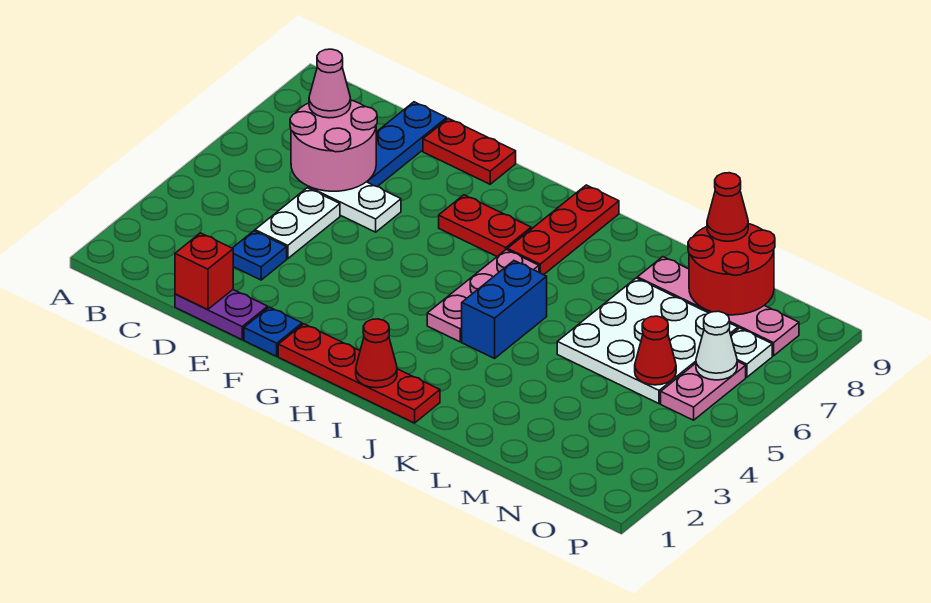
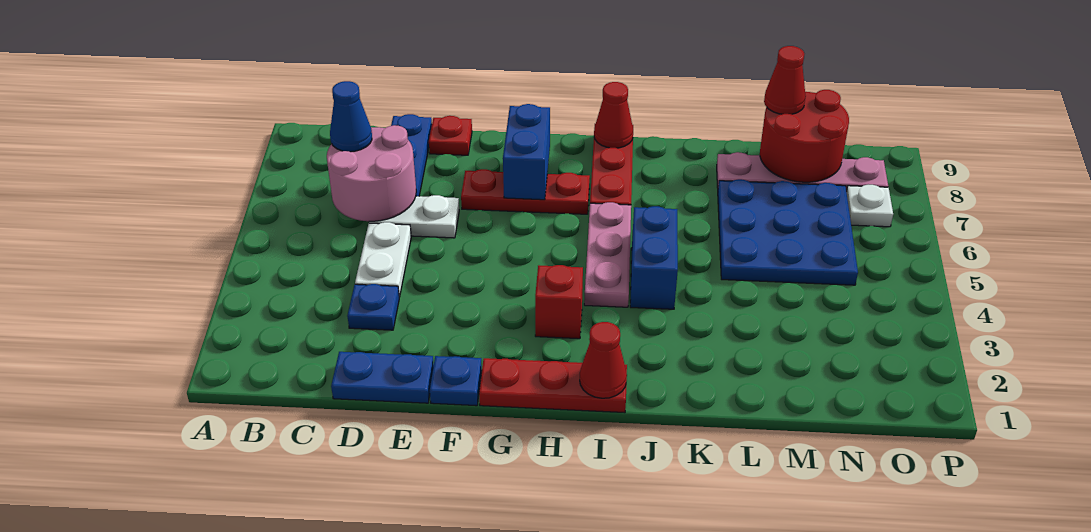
pink cone C7 level 3 -> blue cone C7 level 3
purple plate D1:E1 level 1 -> blue plate D1:E1 level 1
red brick D1 level 2 -> red brick H3 level 1
red plate E9:F9 level 1 -> red plate E9 level 1
red plate G1:J1 level 1 -> red plate G1:I1 level 1
red plate G7:H7 level 1 -> red plate F7:H7 level 1
none -> blue brick G7:G8 level 2
white plate L5:N7 level 1 -> blue plate L5:N7 level 1
red cone N5 level 2 -> red cone I9 level 2
pink plate O5:O6 level 1 -> none
white cone O6 level 2 -> none

